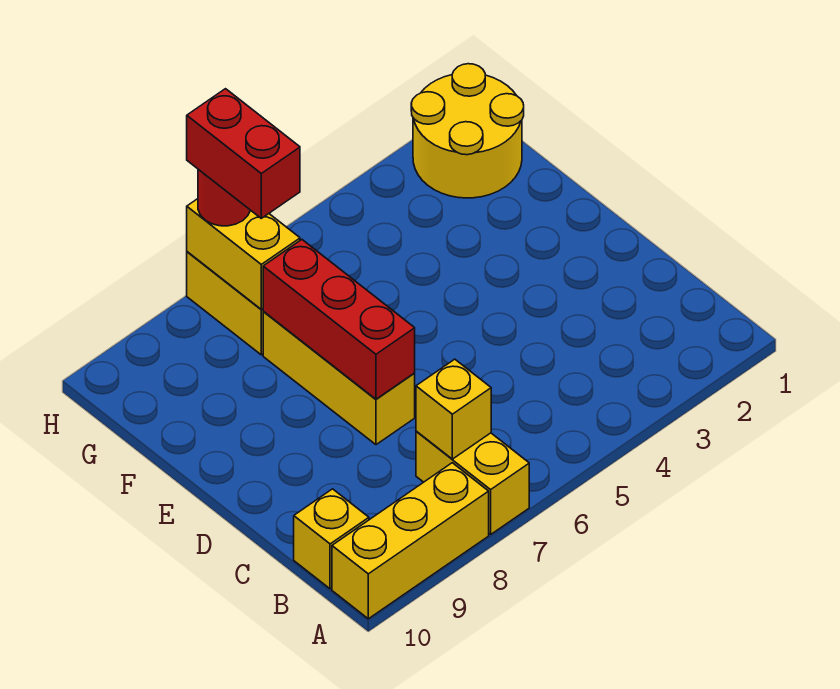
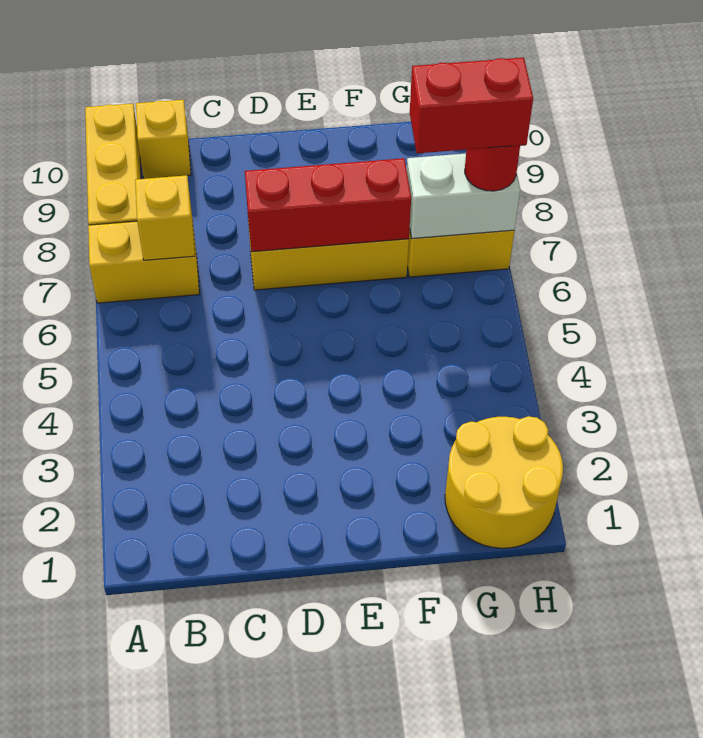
yellow brick G7:H7 level 2 -> white brick G7:H7 level 2

